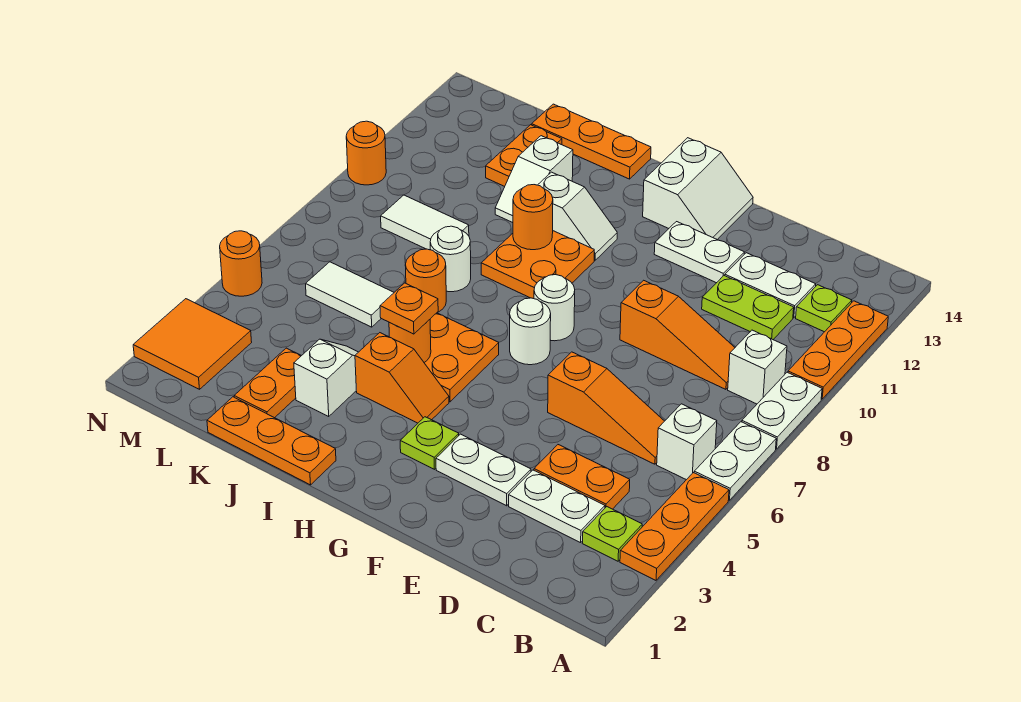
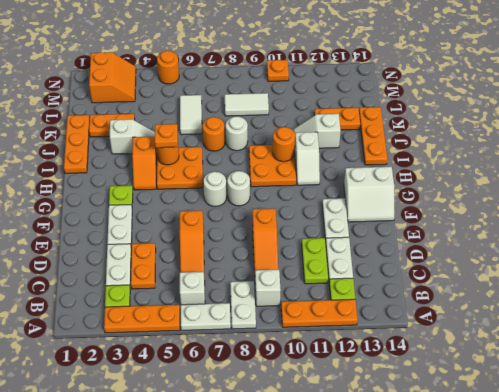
white plate A8:A9 level 1 -> white plate A8:B8 level 1
white tile K9:L9 level 1 -> white tile L8:L9 level 1
orange tile M2:N3 level 1 -> orange slope M2:N3 level 1 top 2
orange round brick N10 level 1 -> orange plate N10 level 1

